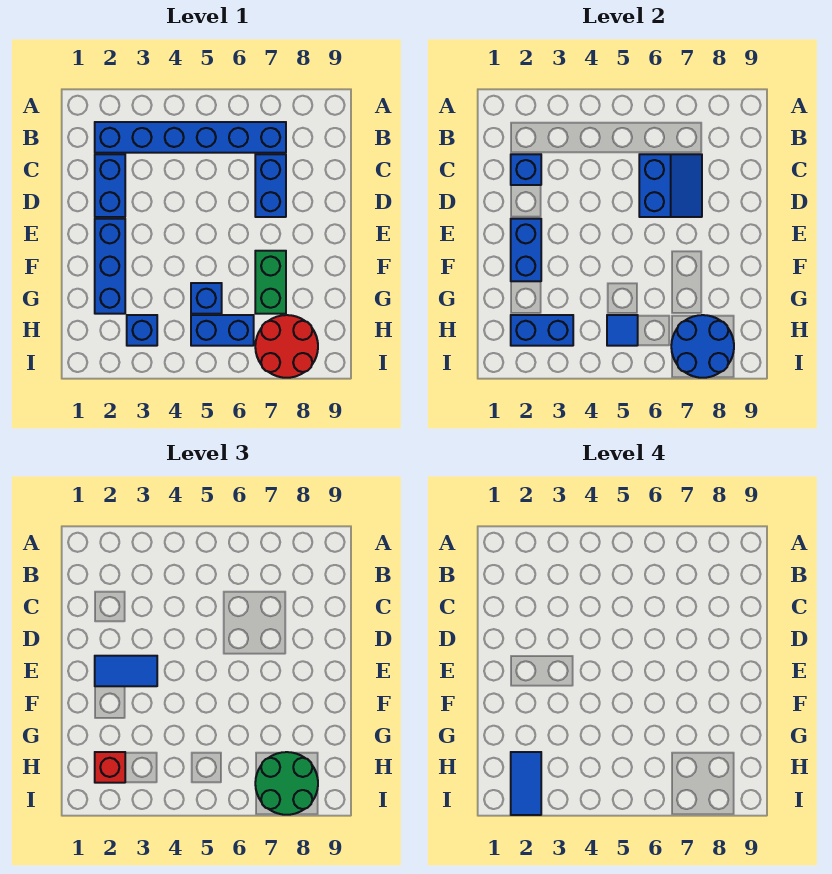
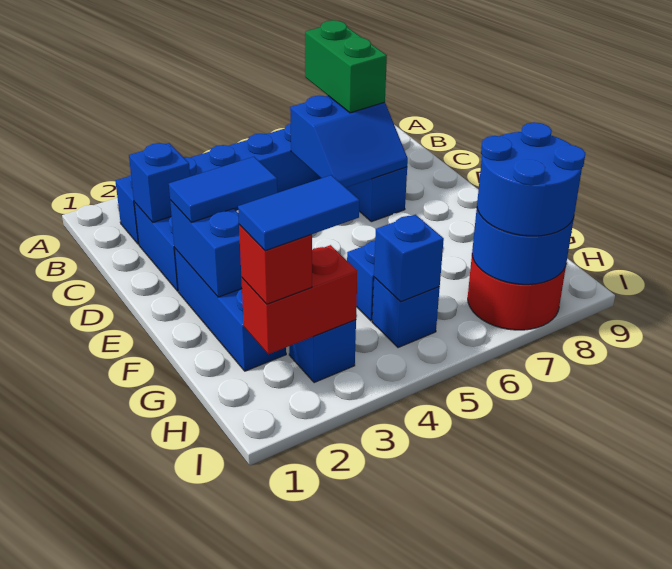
blue slope C6:D7 level 2 top 6 -> blue slope C6:D7 level 2 top C
green brick F7:G7 level 1 -> green brick B7:C7 level 3
blue brick H2:H3 level 2 -> red brick H2:H3 level 2
blue tile H2:I2 level 4 -> blue tile H2:H3 level 4
blue brick H5:H6 level 1 -> blue brick H5 level 1
blue tile H5 level 2 -> blue brick H5 level 2
green round brick H7:I8 level 3 -> blue round brick H7:I8 level 3

